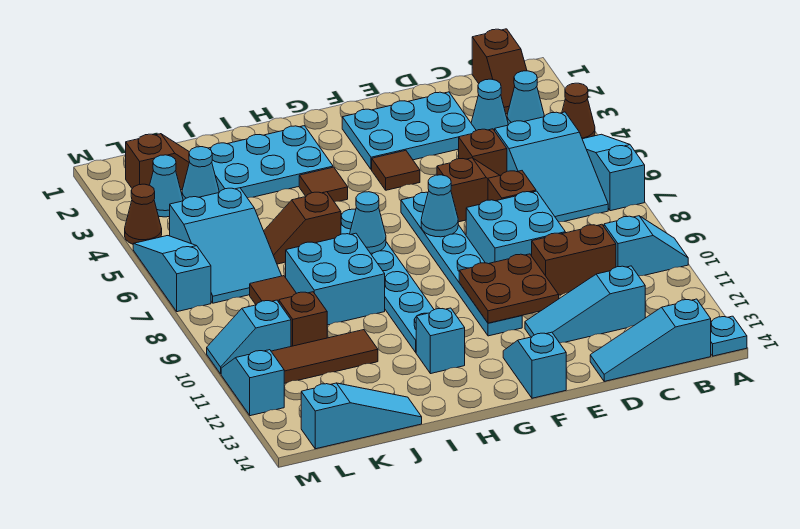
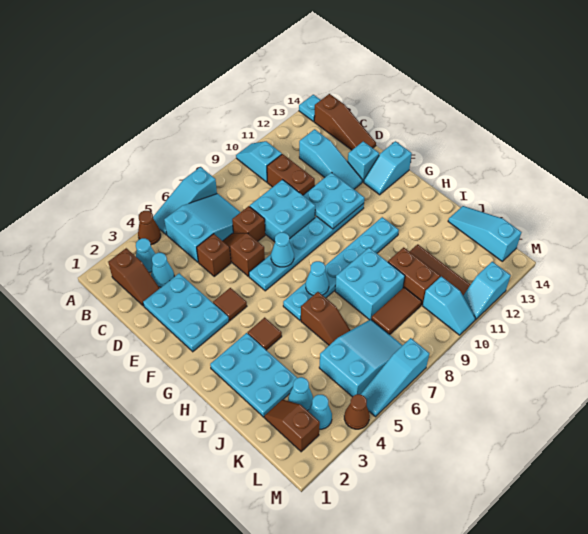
brown slope B1:B2 level 1 top 1 -> brown slope B2:C2 level 1 top B
cyan slope B14:D14 level 1 top B -> brown slope B14:D14 level 1 top B
brown plate E10:F11 level 2 -> cyan plate E10:F11 level 2
cyan brick H12 level 1 -> cyan brick E13 level 1
brown brick K10 level 1 -> brown brick J10:K10 level 1

